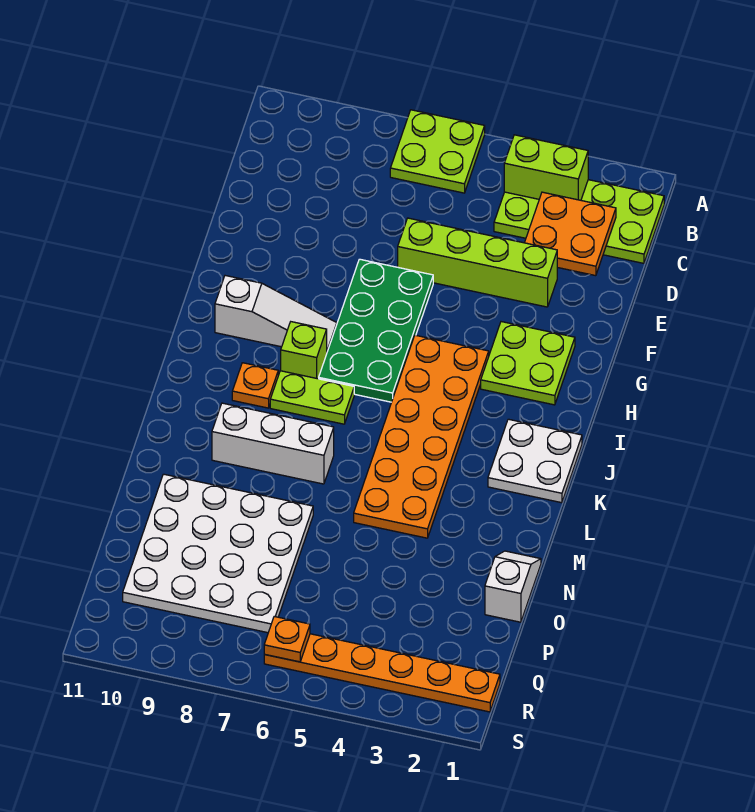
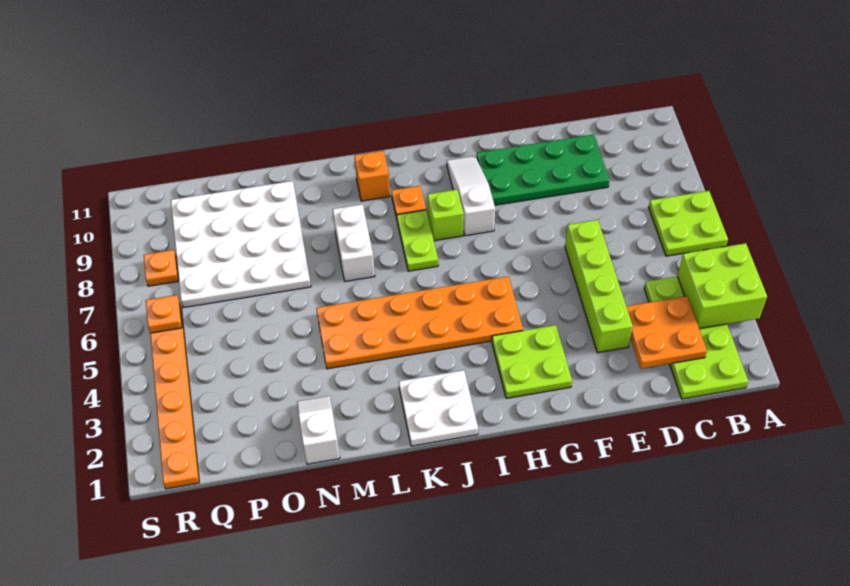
lime brick B3:B4 level 2 -> lime brick A3:B4 level 2
green plate F6:I7 level 1 -> green plate D9:G10 level 1
white slope H8:H10 level 1 top 10 -> white slope H8:H10 level 1 top 8
none -> orange brick K10 level 1
white brick L7:L9 level 1 -> white brick L7:L8 level 1
white slope N1:O1 level 1 top O -> white slope N1:N2 level 1 top 1
none -> orange plate R8 level 1

